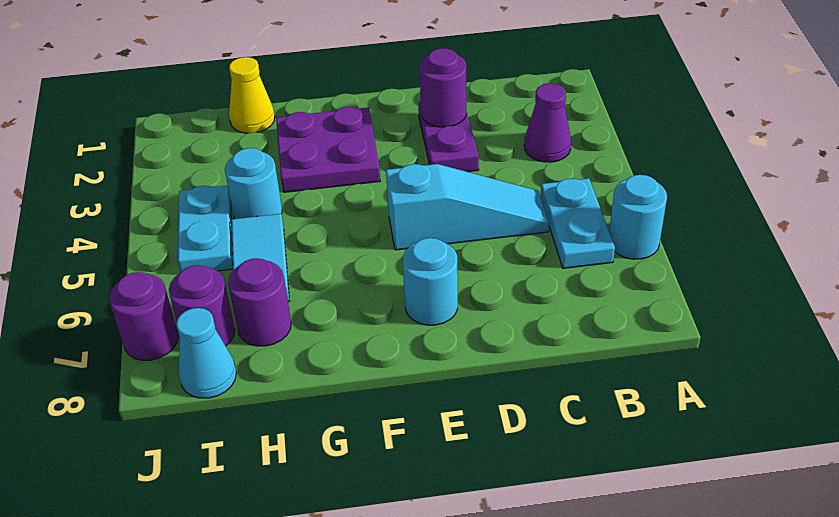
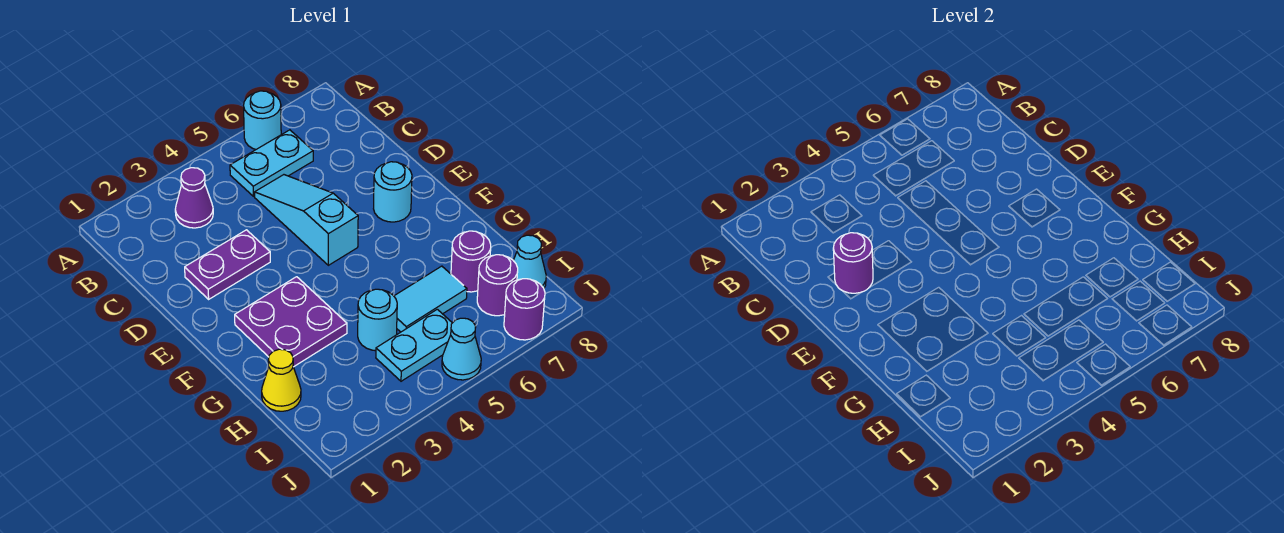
none -> cyan cone J5 level 1

